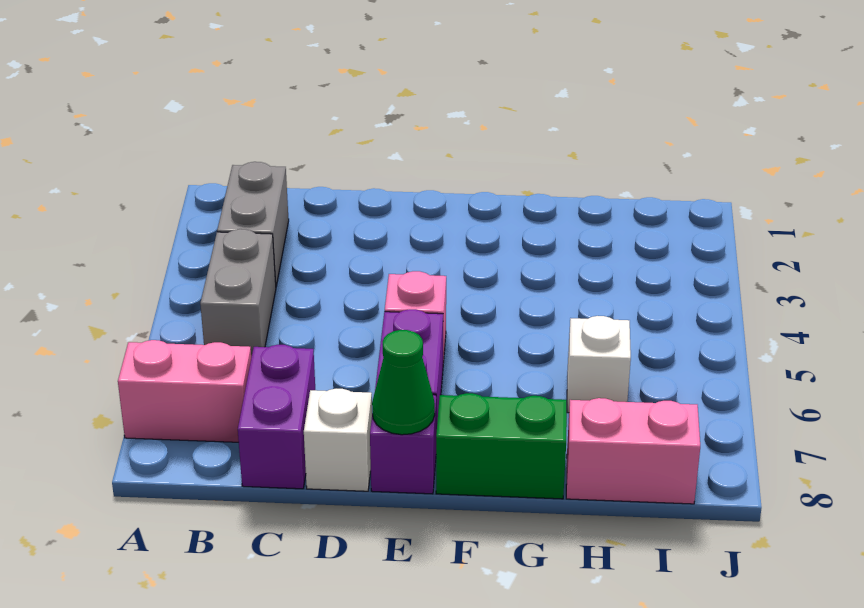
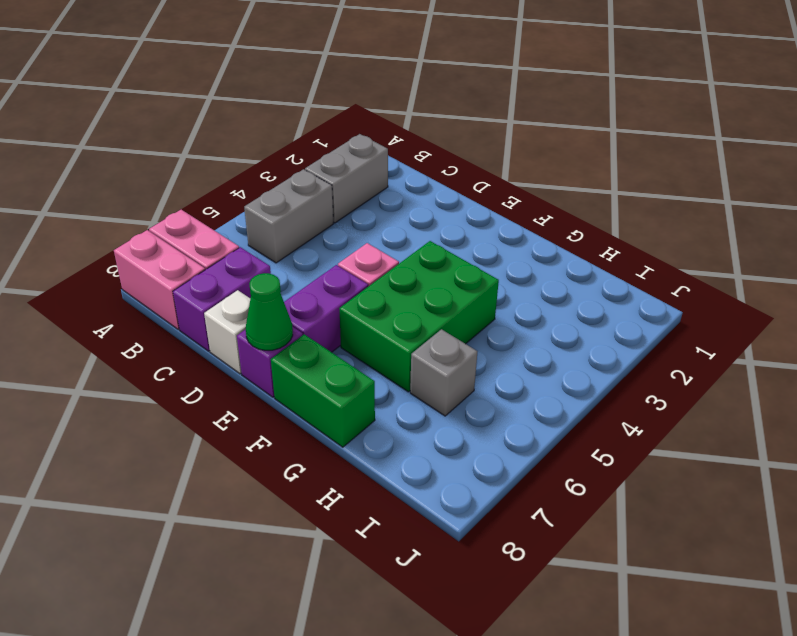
none -> green brick F4:G6 level 1
white brick H6 level 1 -> grey brick H6 level 1
pink brick H8:I8 level 1 -> pink brick A8:B8 level 1

